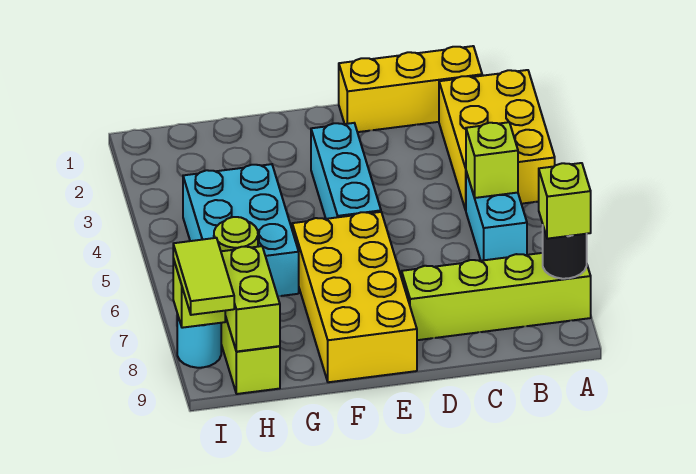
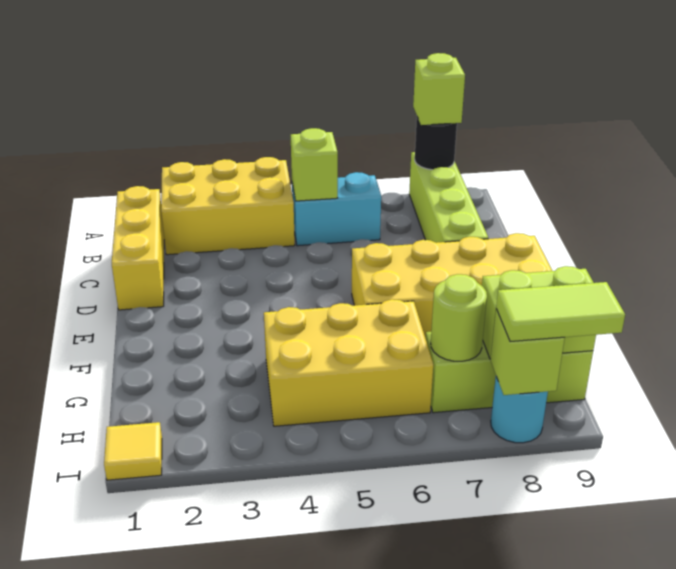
cyan brick E3:E5 level 1 -> none
cyan brick G4:H6 level 1 -> yellow brick G4:H6 level 1
none -> yellow tile I1 level 1

